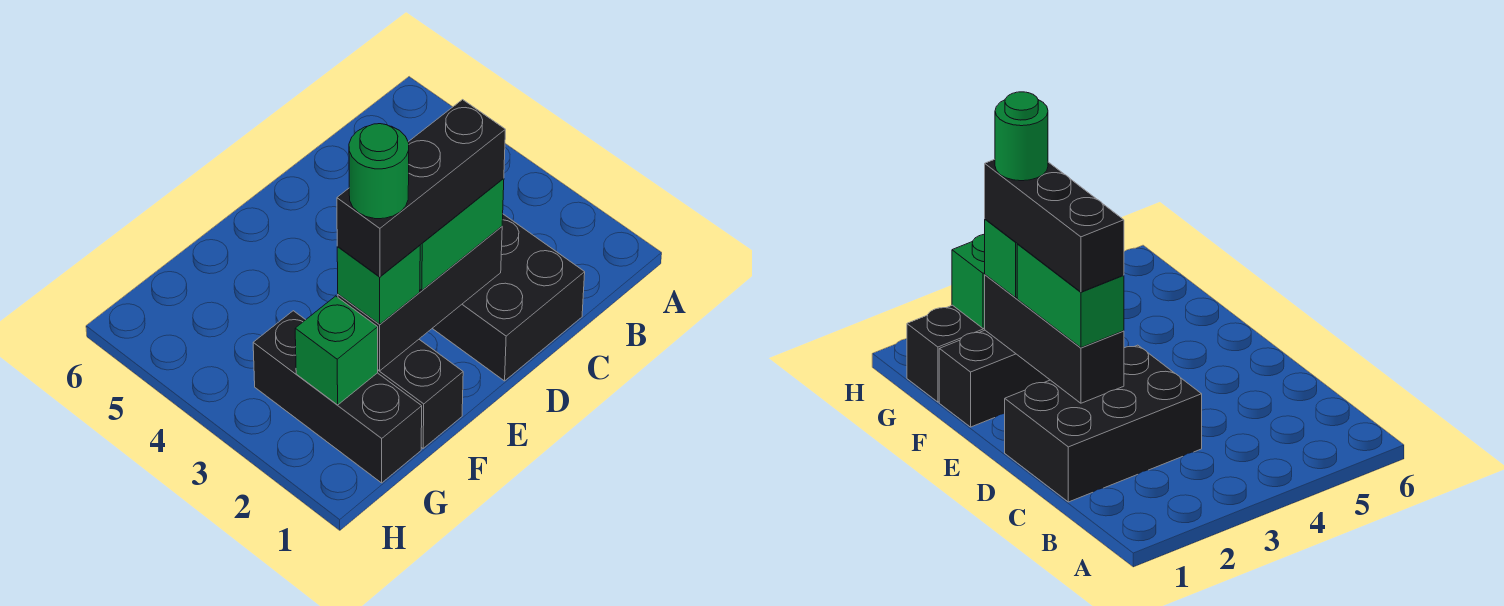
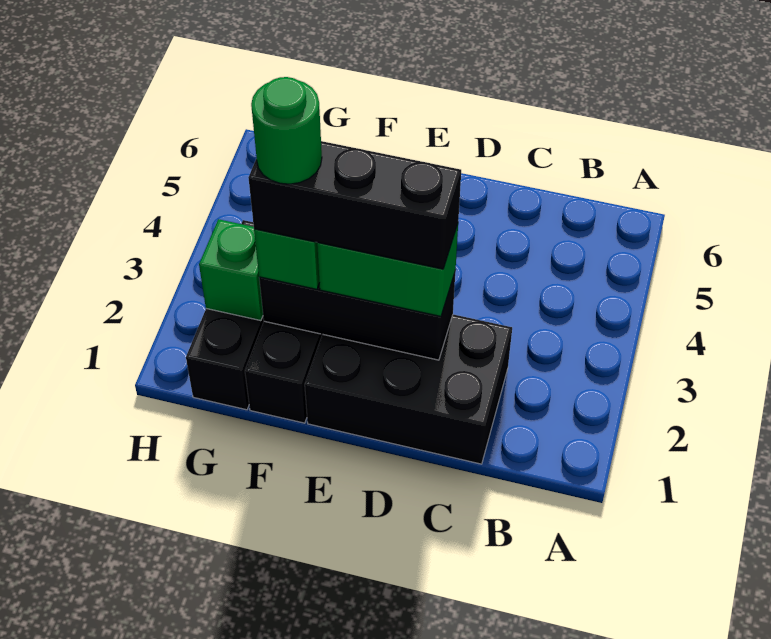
black brick C1:D3 level 1 -> black brick C1:E2 level 1

